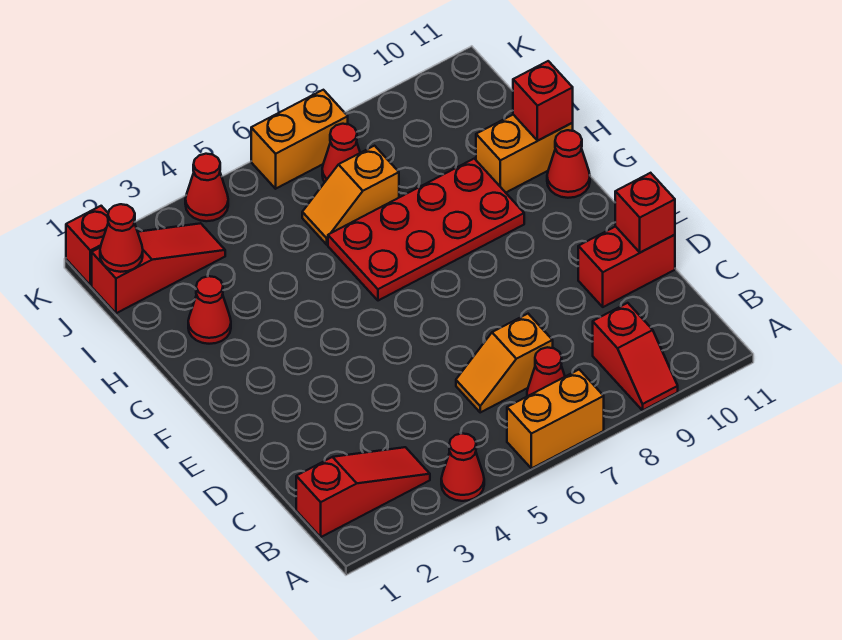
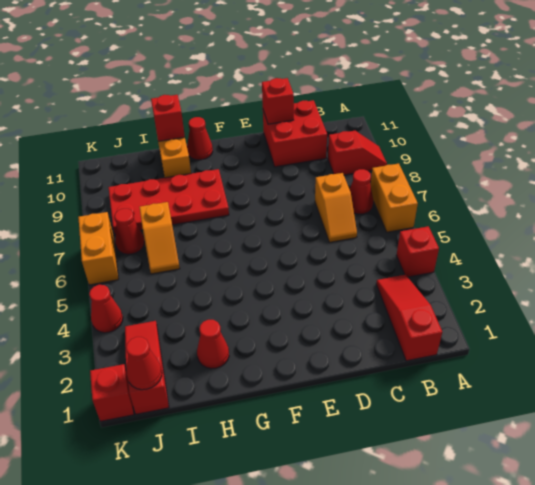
red cone A4 level 1 -> red brick A4 level 1
red brick D10:D11 level 1 -> red brick C10:D11 level 1
red plate G6:H9 level 1 -> red plate G8:J9 level 1

